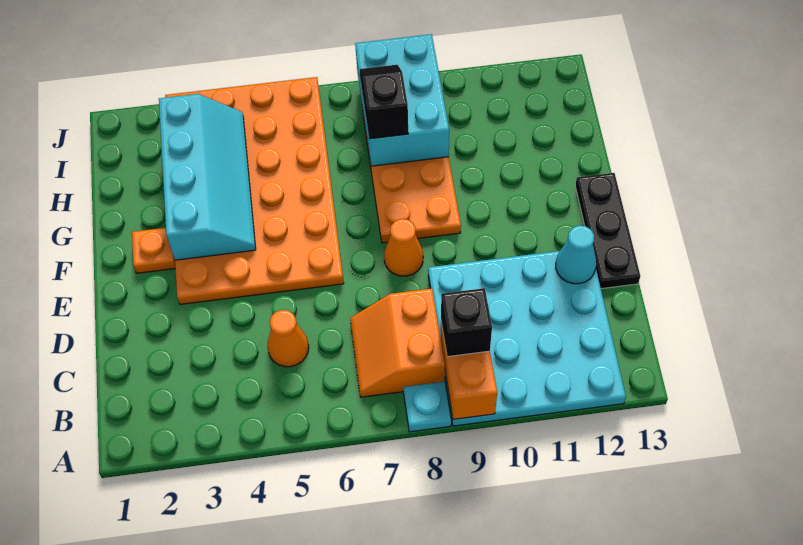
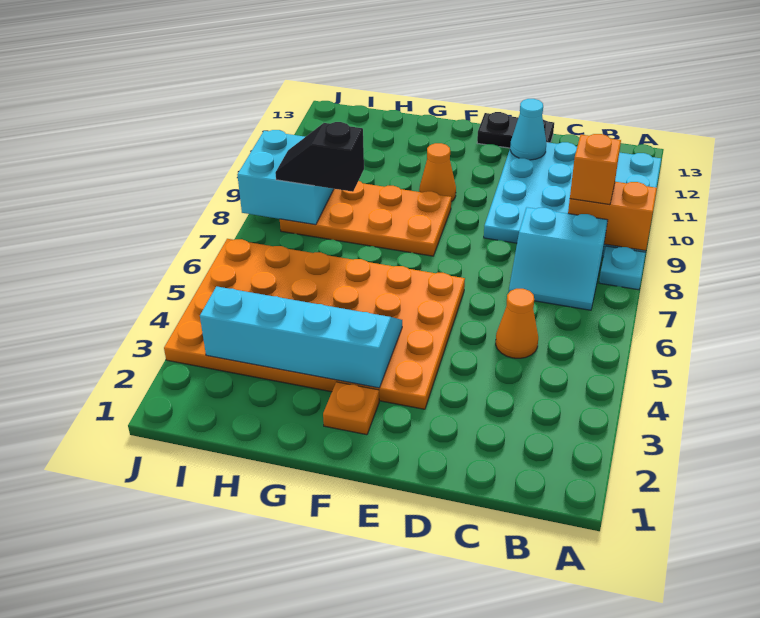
orange slope B7:C8 level 1 top 8 -> cyan slope B7:C8 level 1 top 8
black brick B9 level 3 -> orange brick B9 level 3
black plate D13:F13 level 1 -> black plate D13:E13 level 1
orange cone E8 level 1 -> orange cone F10 level 1
cyan brick H8:J9 level 2 -> cyan brick I8:J9 level 2

